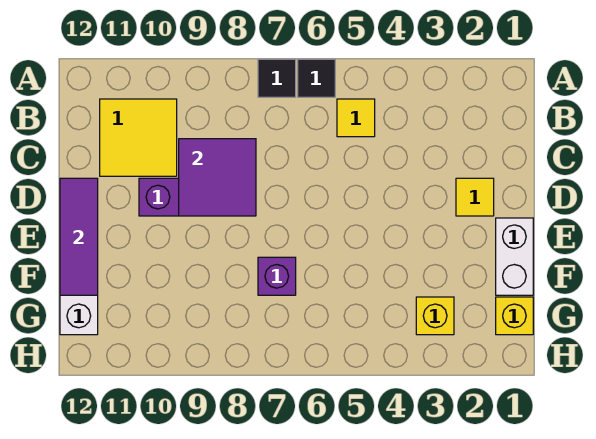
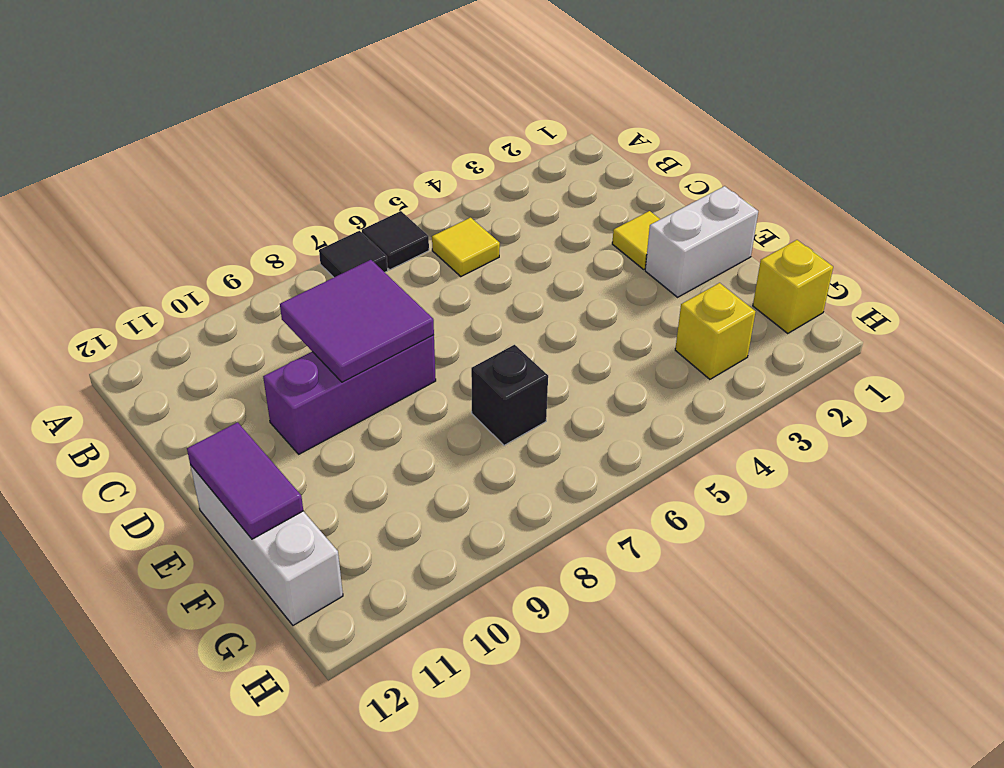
yellow tile B10:C11 level 1 -> none
purple tile D12:F12 level 2 -> purple tile E12:F12 level 2
white brick E1:F1 level 1 -> white brick E1:E2 level 1
purple brick F7 level 1 -> black brick F7 level 1

